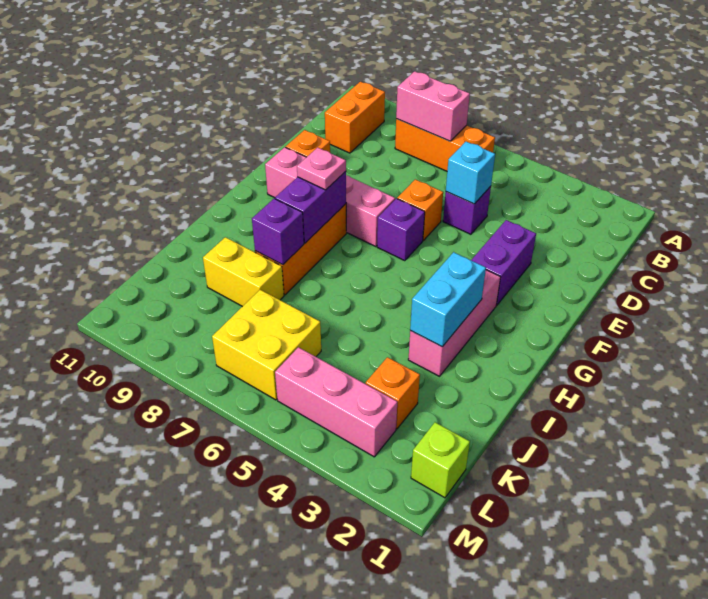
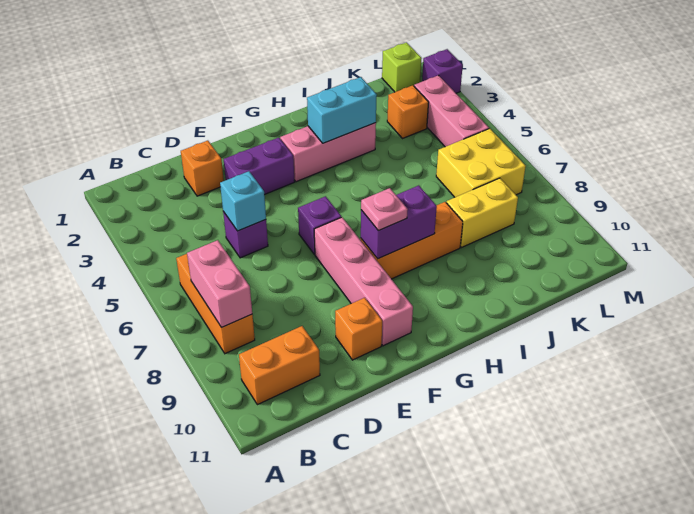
orange brick E6 level 1 -> orange brick D2 level 1
purple brick I8 level 2 -> purple brick M2 level 1
yellow brick J8:J9 level 1 -> yellow brick J8:K8 level 1

